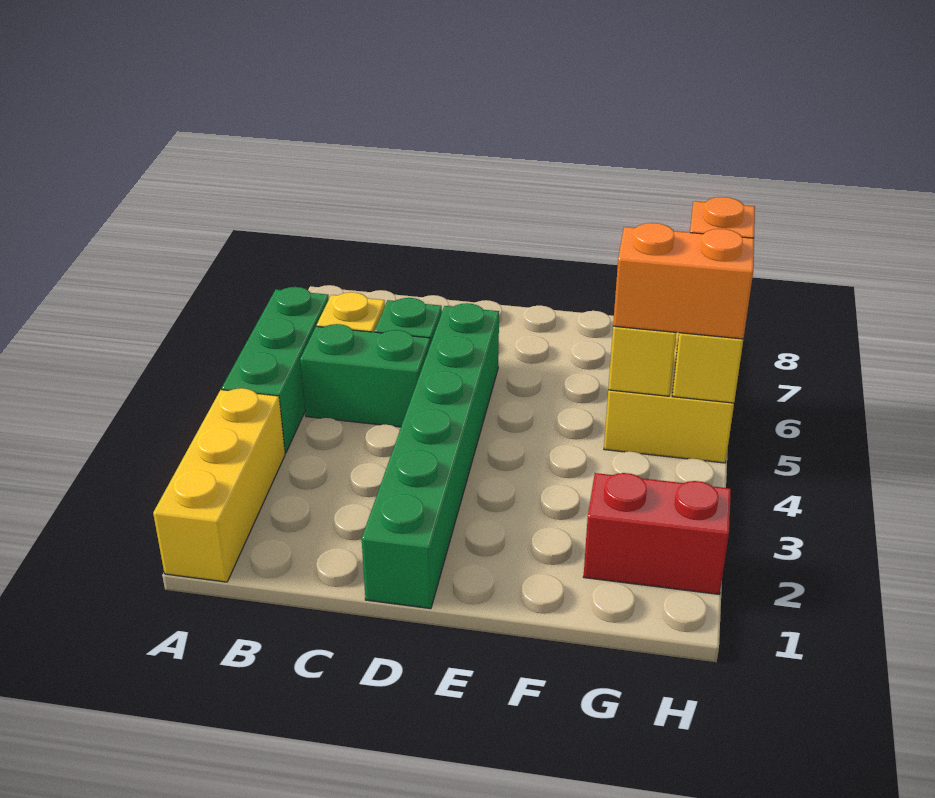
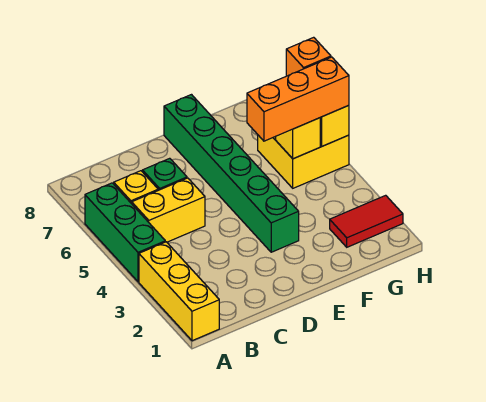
green brick B5:C5 level 1 -> yellow brick B5:C5 level 1
green brick D1:D6 level 1 -> green brick E3:E8 level 1
red brick G2:H2 level 1 -> red tile G2:H2 level 1
orange brick G5:H5 level 3 -> orange brick F5:H5 level 3

